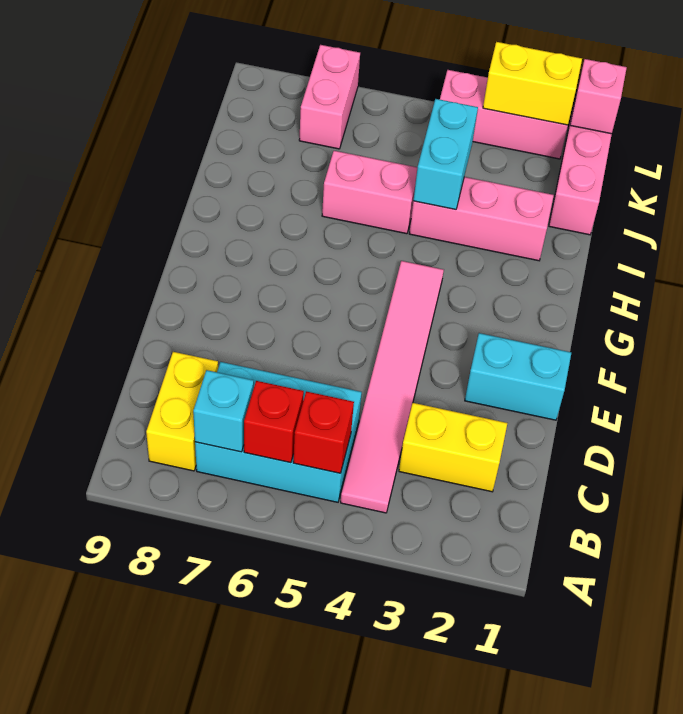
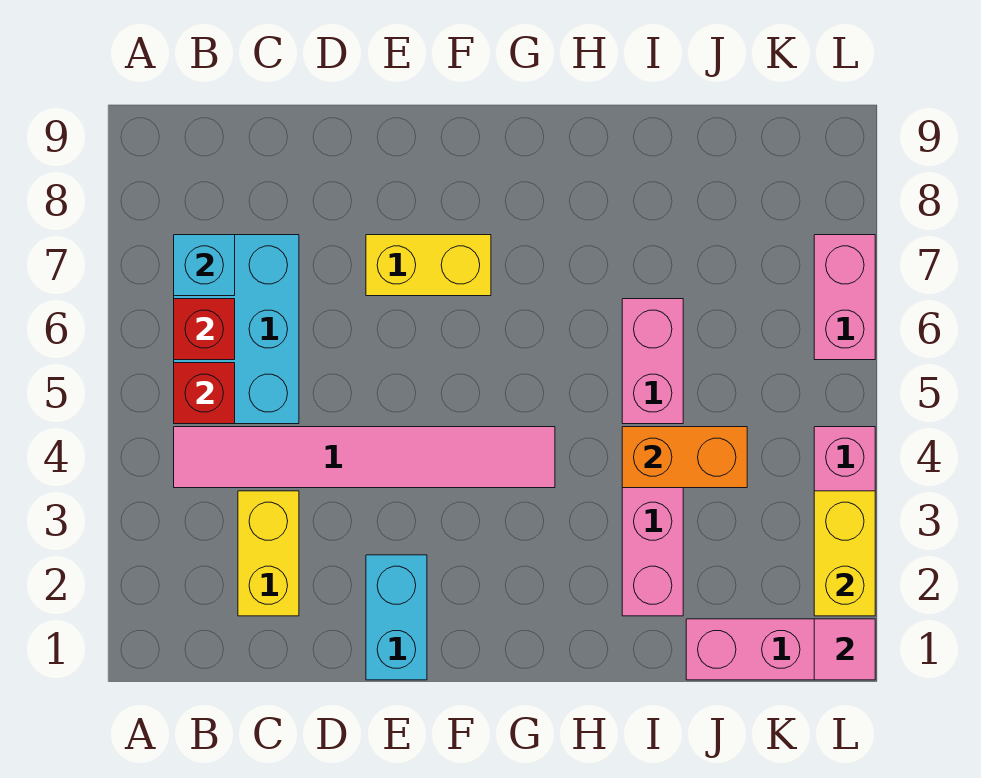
yellow brick B8:C8 level 1 -> yellow brick E7:F7 level 1
cyan brick I4:J4 level 2 -> orange brick I4:J4 level 2
pink brick K7:L7 level 1 -> pink brick L6:L7 level 1
pink brick L1 level 2 -> pink tile L1 level 2

